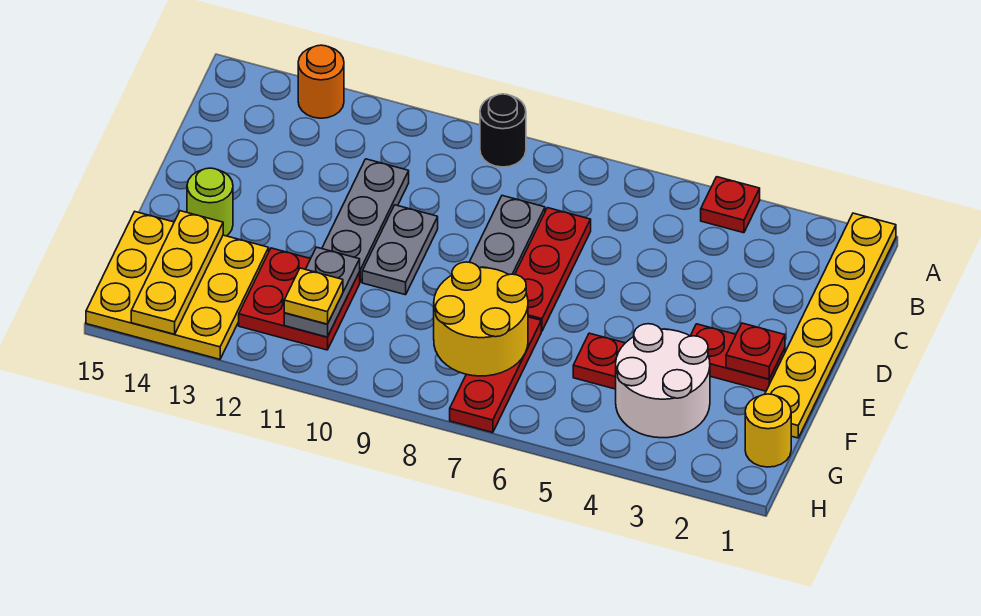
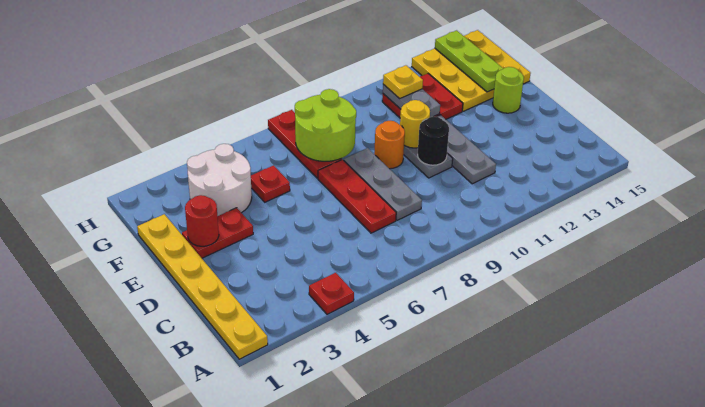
black round brick A9 level 1 -> black round brick D10 level 2
orange round brick A13 level 1 -> orange round brick E9 level 1
red plate E2 level 2 -> red round brick E2 level 2
yellow round brick F7:G8 level 2 -> lime round brick F7:G8 level 2
yellow plate F14:H14 level 2 -> lime plate F14:H14 level 2
yellow round brick G1 level 1 -> yellow round brick E10 level 2

